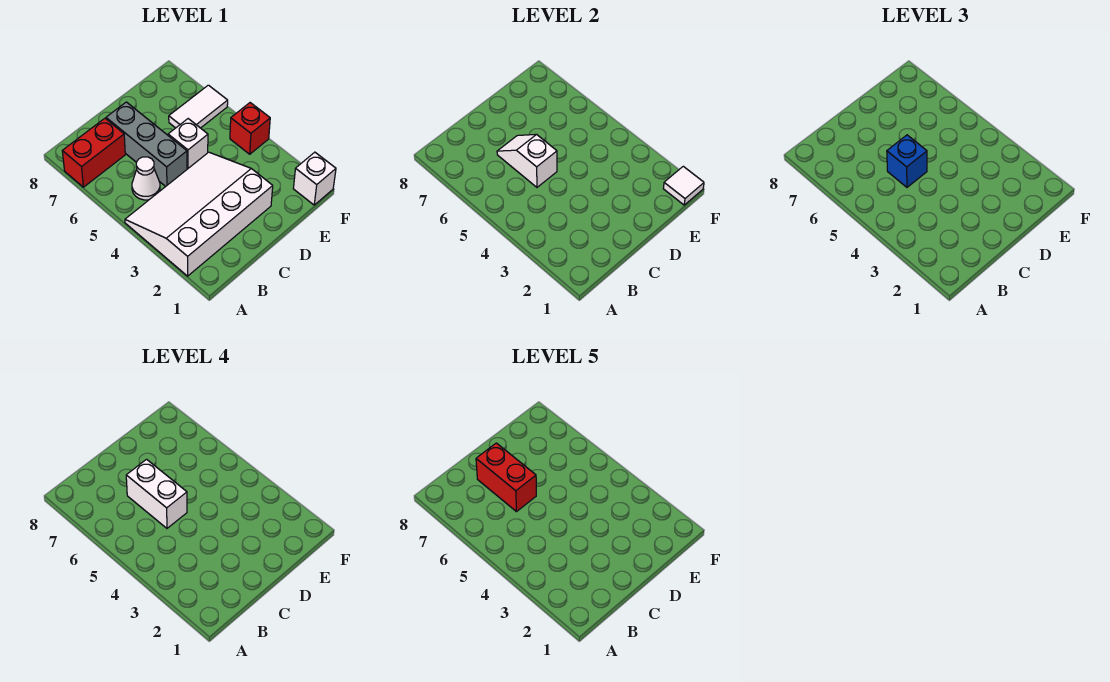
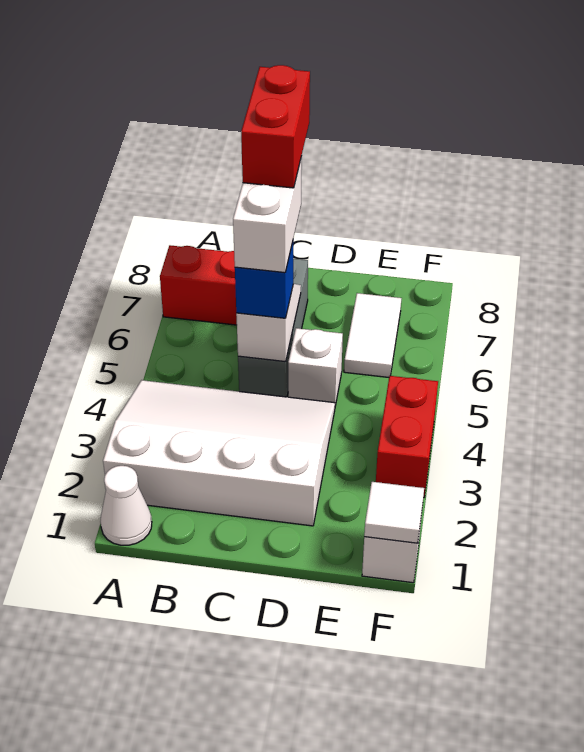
white cone B5 level 1 -> white cone A1 level 1
white tile E6:F6 level 1 -> white tile E6:E7 level 1
red brick F4 level 1 -> red brick F3:F4 level 1

